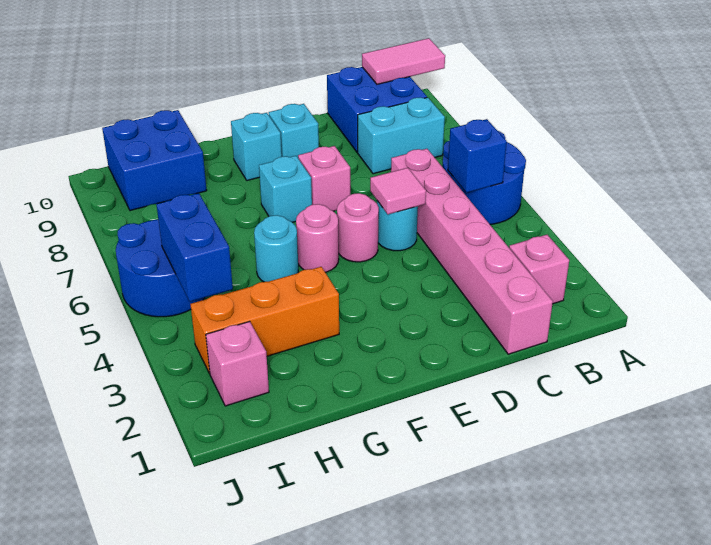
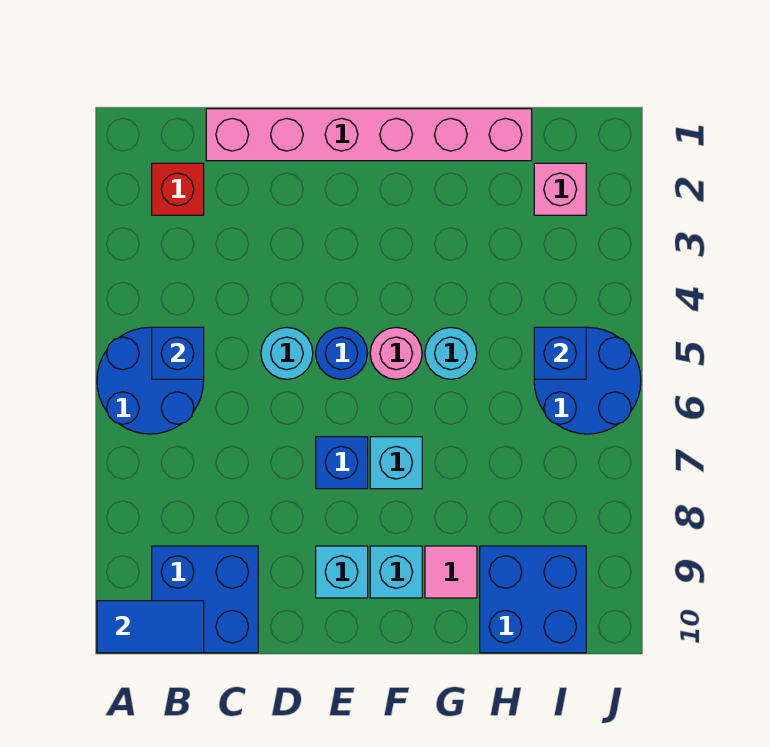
pink tile A10:B10 level 2 -> blue tile A10:B10 level 2
pink brick B2 level 1 -> red brick B2 level 1
cyan brick B8:C8 level 1 -> none
pink brick C1:C6 level 1 -> pink brick C1:H1 level 1
pink tile D5 level 2 -> pink tile G9 level 1
pink round brick E5 level 1 -> blue round brick E5 level 1
pink brick E7 level 1 -> blue brick E7 level 1
orange brick G3:I3 level 1 -> none
blue brick I4:I5 level 2 -> blue brick I5 level 2

